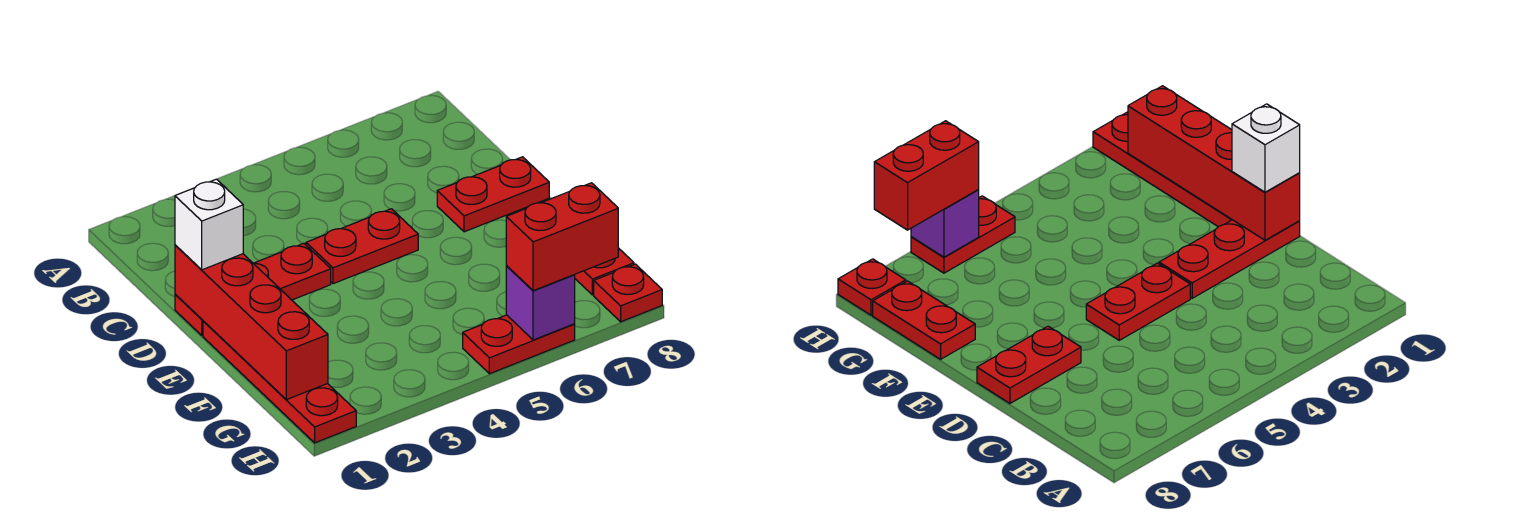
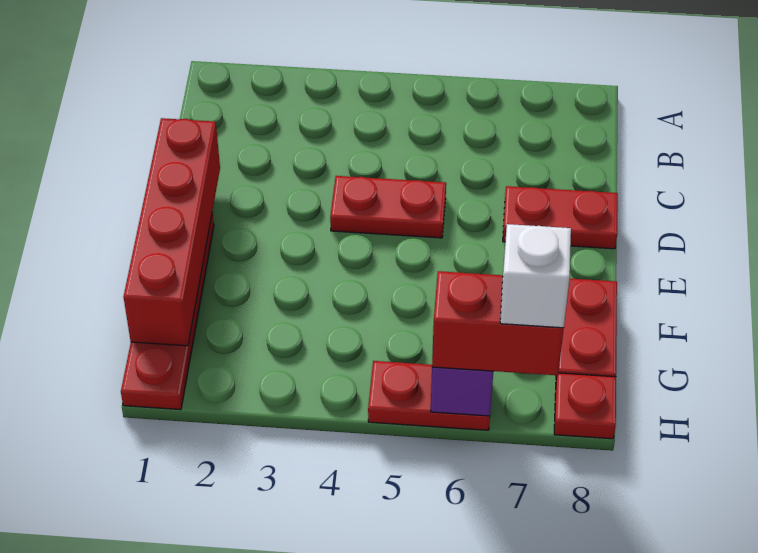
red plate D1:D3 level 1 -> none
white brick D1 level 3 -> white brick H7 level 4

